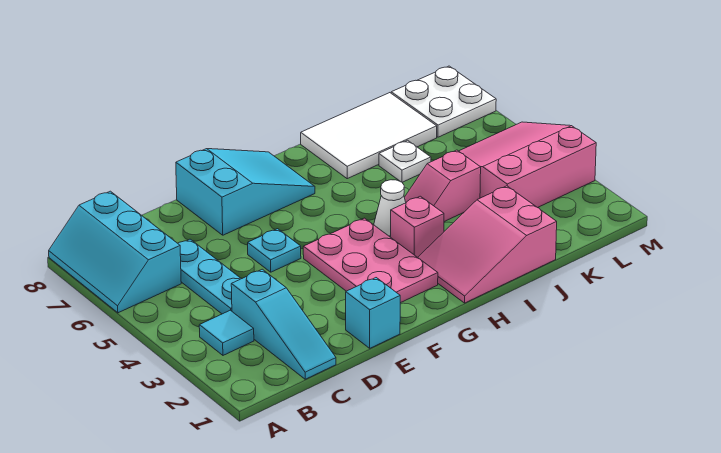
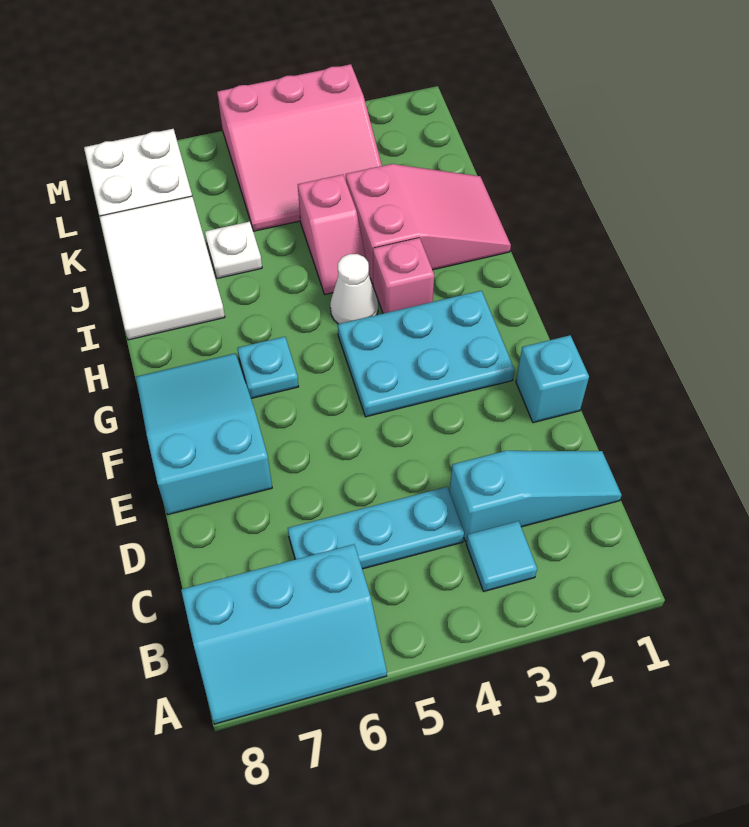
cyan plate E5 level 1 -> cyan plate G6 level 1
pink plate F2:G4 level 1 -> cyan plate F2:G4 level 1
pink slope H1:J2 level 1 top J -> pink slope I1:J3 level 1 top 3
pink slope K3:M5 level 1 top 3 -> pink slope K3:M5 level 1 top M

